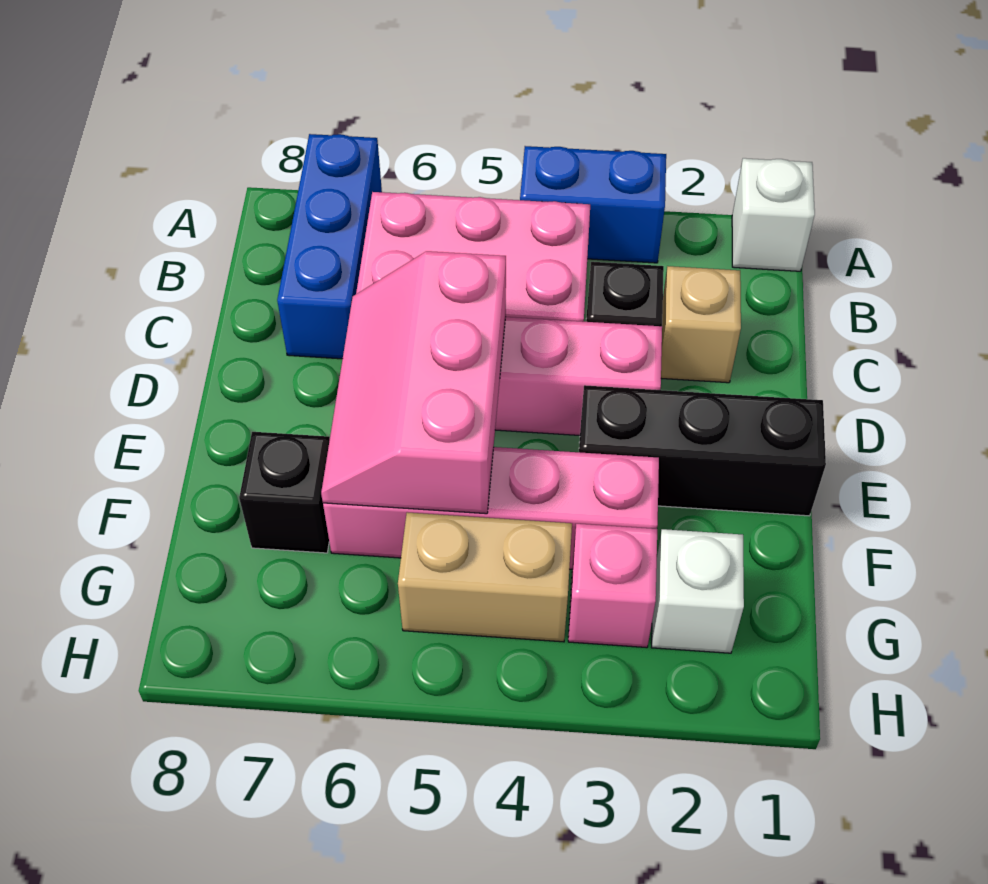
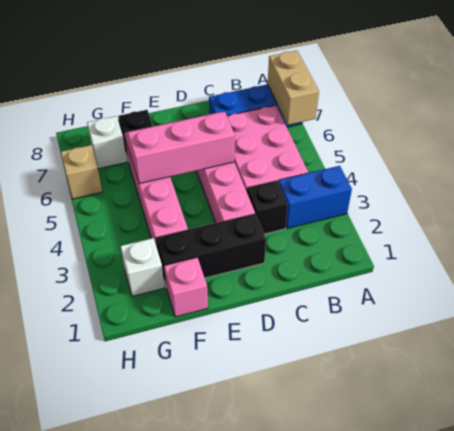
white brick A1 level 1 -> white brick G7 level 1
blue brick A3:A4 level 1 -> blue brick A3:B3 level 1
tan brick C2 level 1 -> tan brick H6 level 1
black brick E1:E3 level 1 -> black brick D2:F2 level 1
pink brick G3 level 1 -> pink brick F1 level 1
tan brick G4:G5 level 1 -> tan brick A6:A7 level 2

